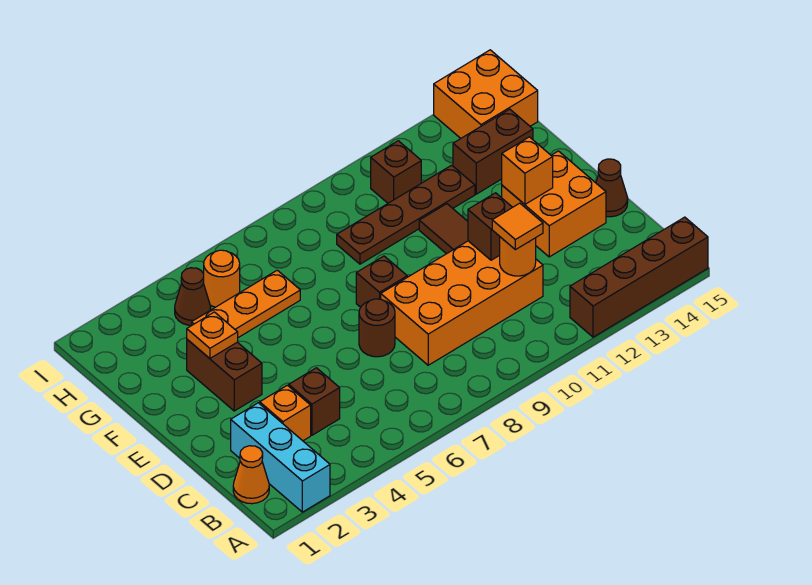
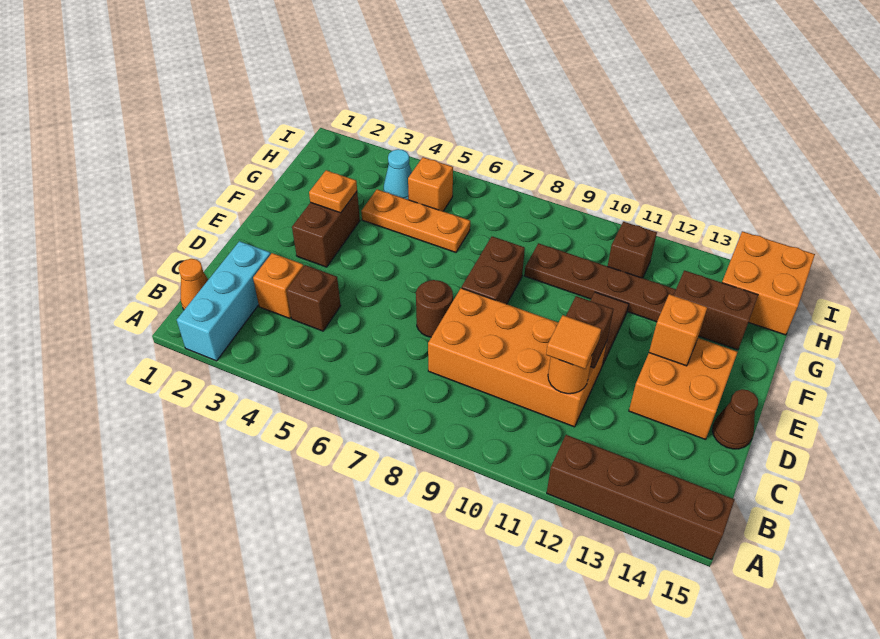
brown brick E8 level 1 -> brown brick E8:F8 level 1
brown cone H4 level 1 -> cyan cone H4 level 1
orange round brick H5 level 1 -> orange brick H5 level 1

